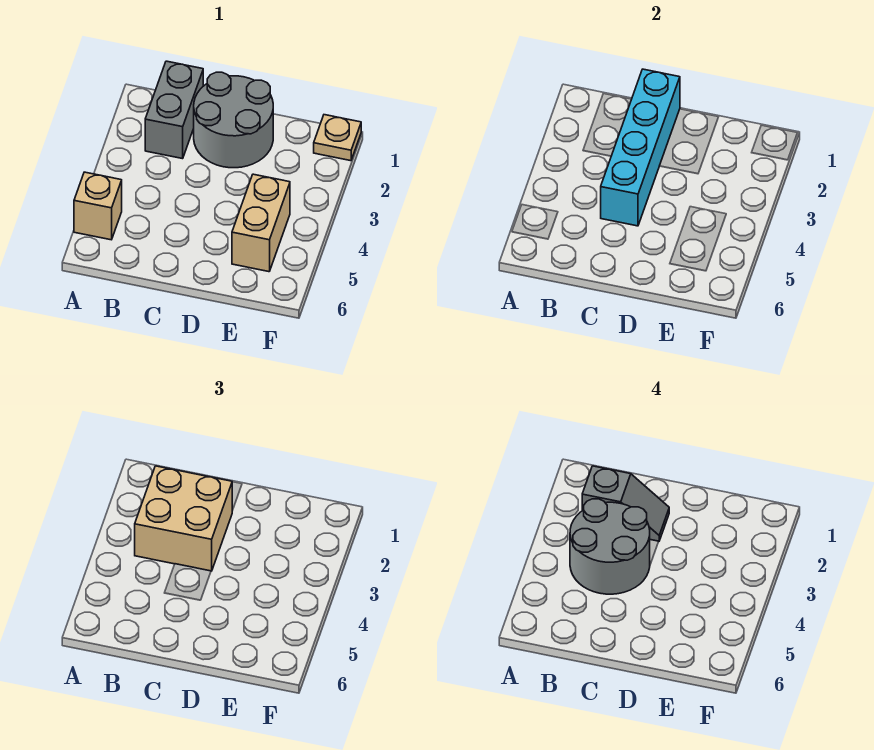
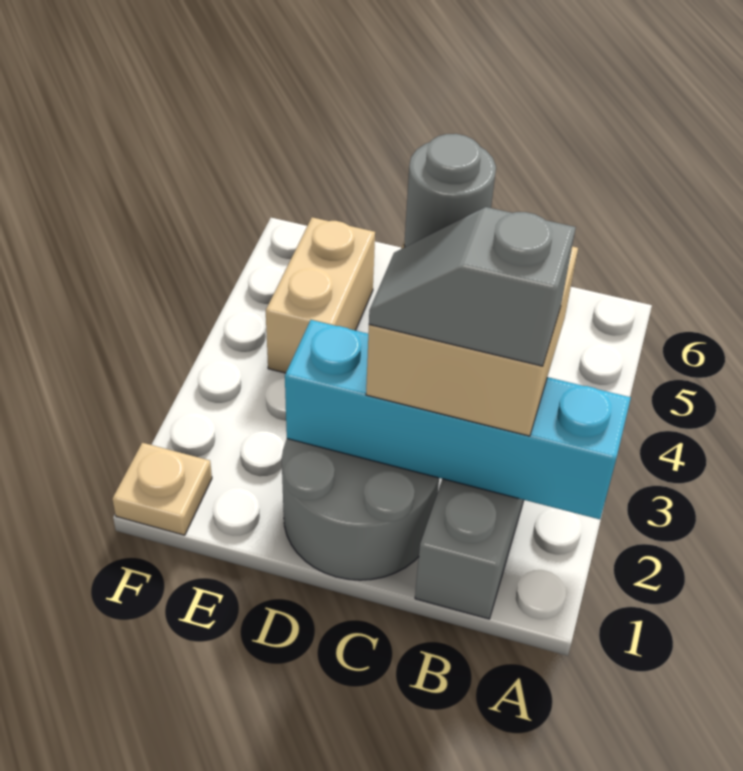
tan brick A5 level 1 -> none
grey round brick B3:C4 level 4 -> grey round brick C3 level 4
cyan brick C1:C4 level 2 -> cyan brick A2:D2 level 2

